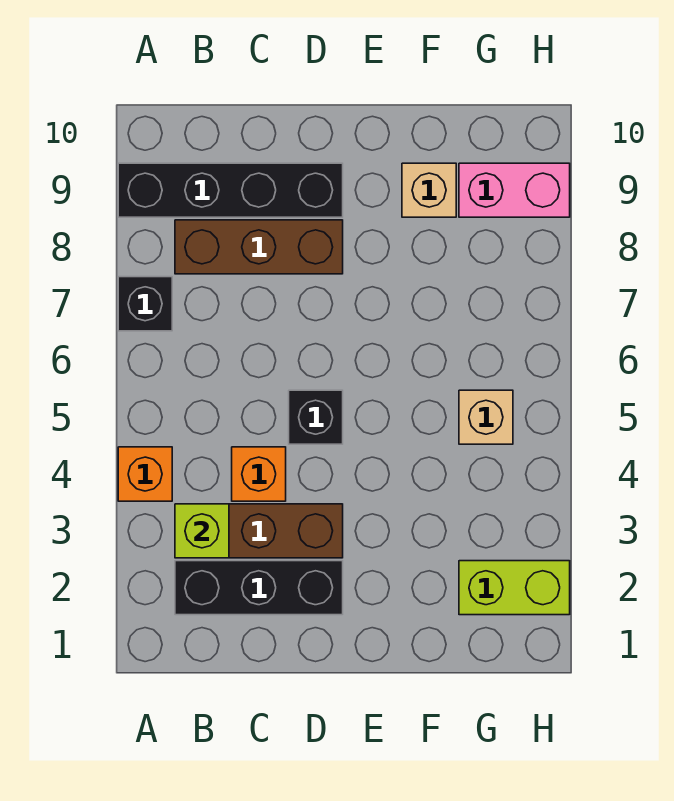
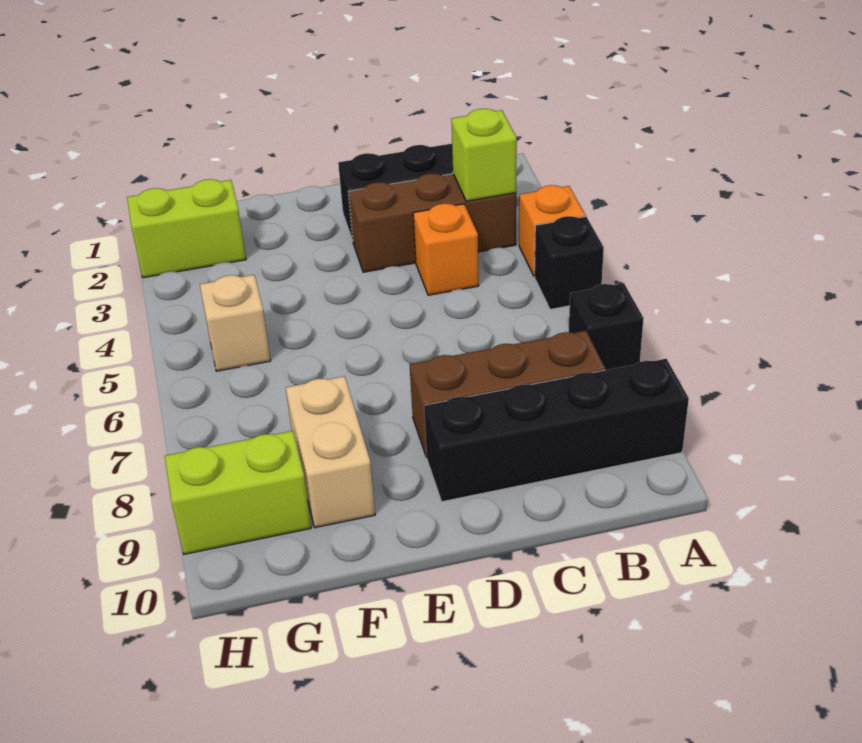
black brick D5 level 1 -> black brick A5 level 1
tan brick F9 level 1 -> tan brick F8:F9 level 1
pink brick G9:H9 level 1 -> lime brick G9:H9 level 1

